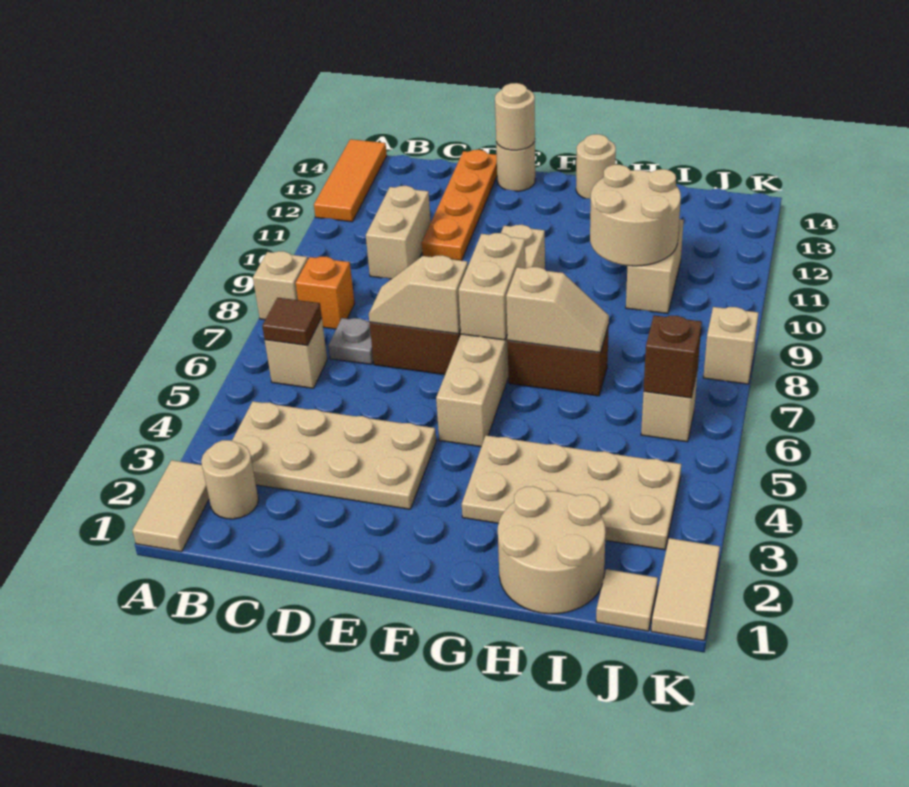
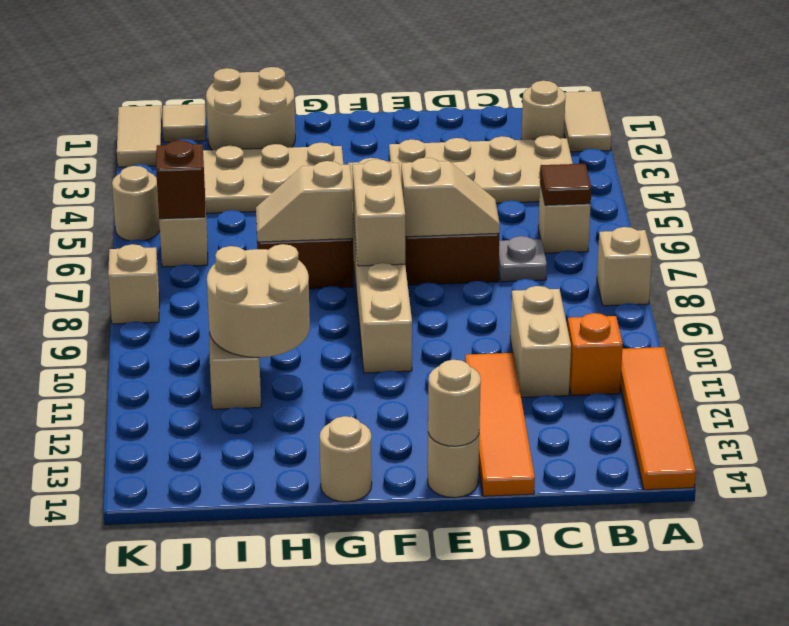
orange tile A12:A14 level 1 -> orange tile A11:A14 level 1
orange brick B8 level 1 -> orange brick B11 level 1
orange plate D11:D14 level 1 -> orange tile D11:D14 level 1
none -> tan round brick K5 level 1

